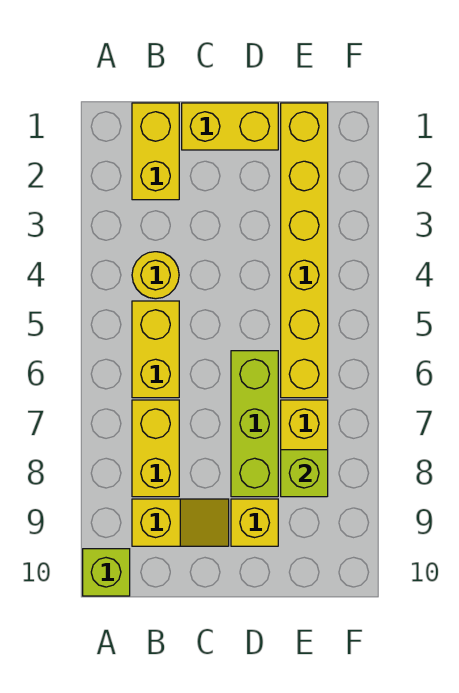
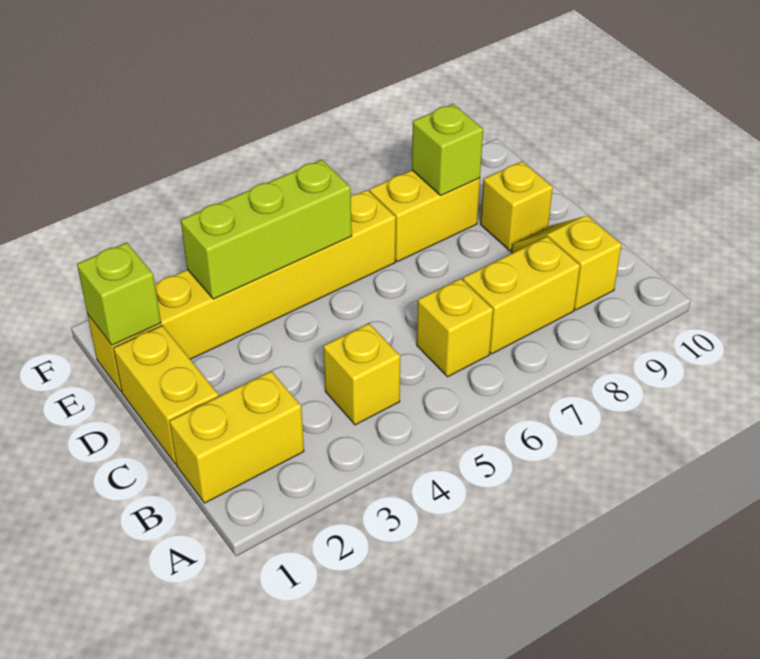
lime brick A10 level 1 -> lime brick E1 level 2
yellow round brick B4 level 1 -> yellow brick B4 level 1
yellow brick B5:B6 level 1 -> yellow brick B6 level 1
lime brick D6:D8 level 1 -> lime brick E3:E5 level 2

